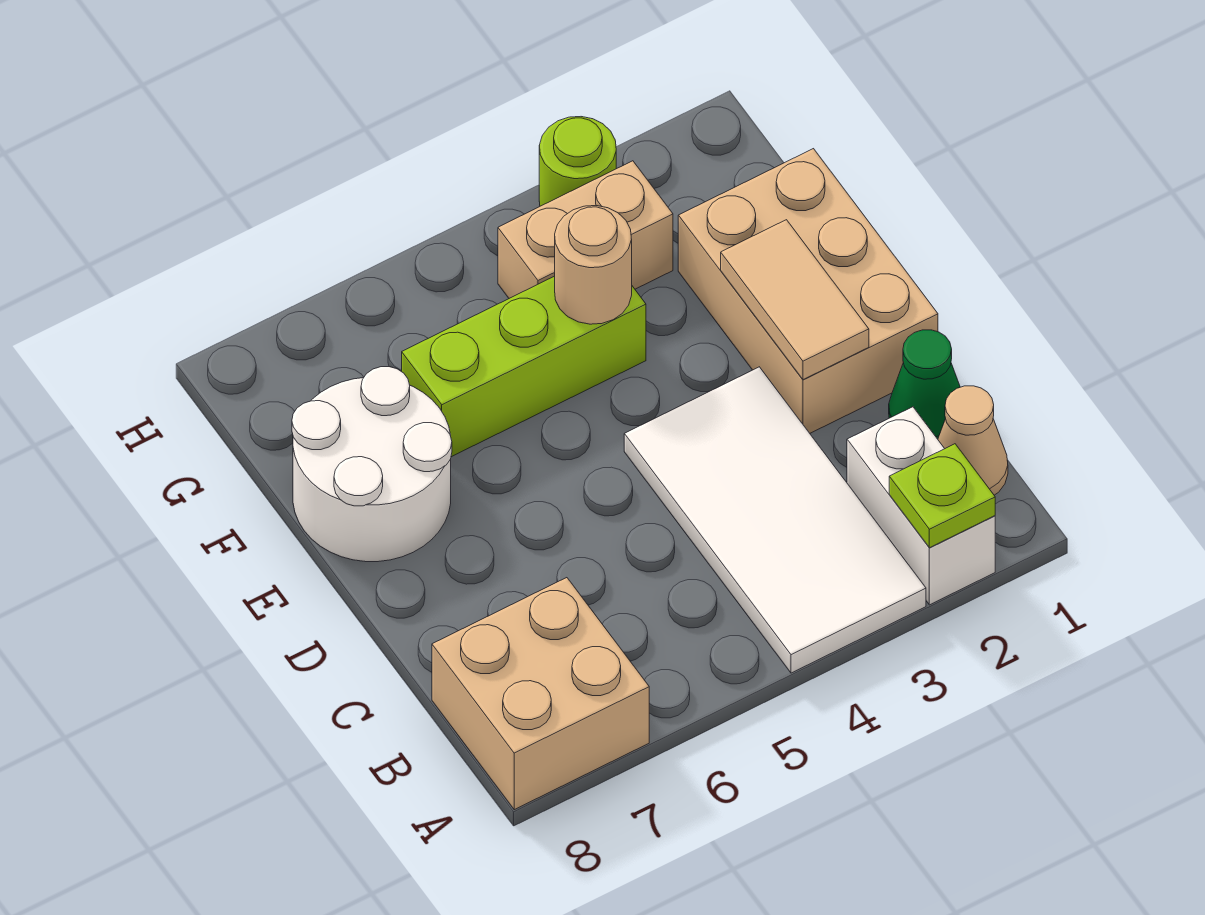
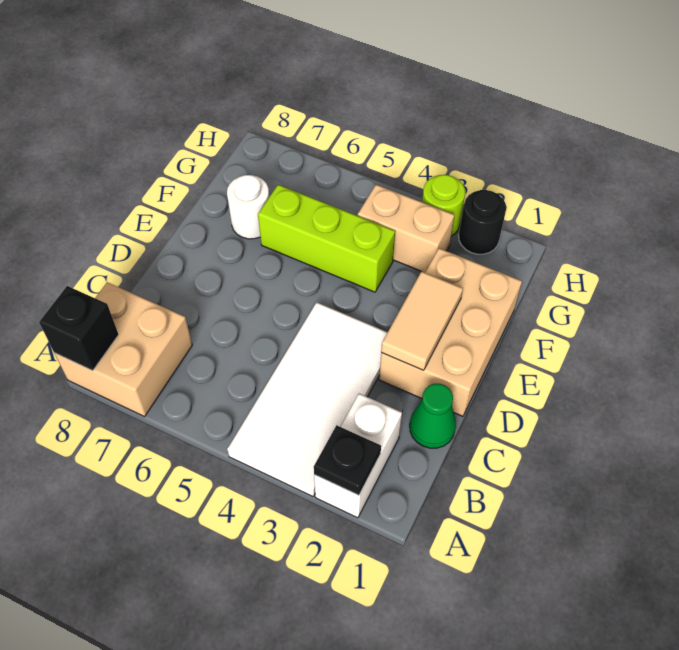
lime plate A2 level 2 -> black plate A2 level 2
none -> black brick A8 level 2
tan cone B1 level 1 -> none
white round brick E7:F8 level 1 -> white round brick F7 level 1
tan round brick F4 level 2 -> none
none -> black round brick H2 level 1

